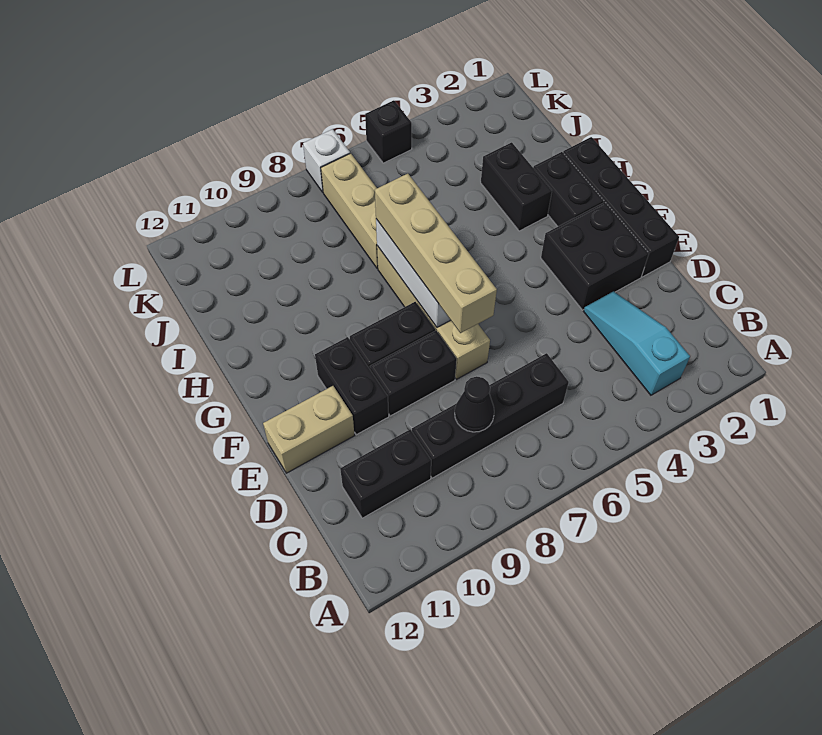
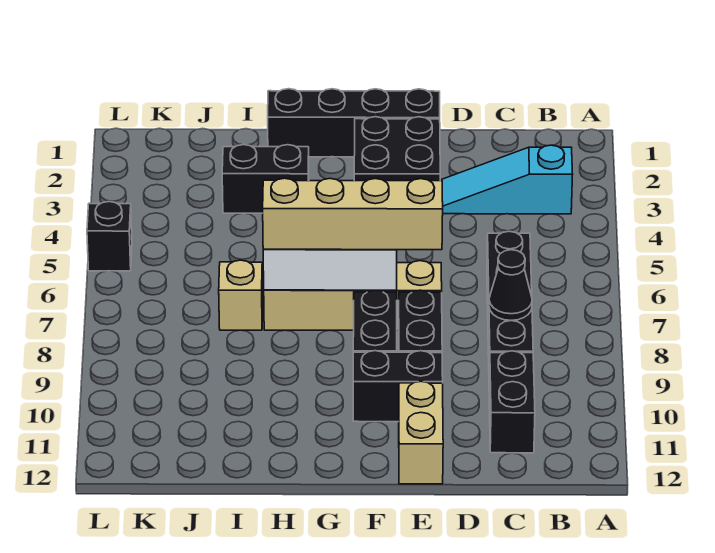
black brick G2:H2 level 1 -> none
tan brick I7:K7 level 1 -> tan brick I7 level 1
white brick L7 level 1 -> none

